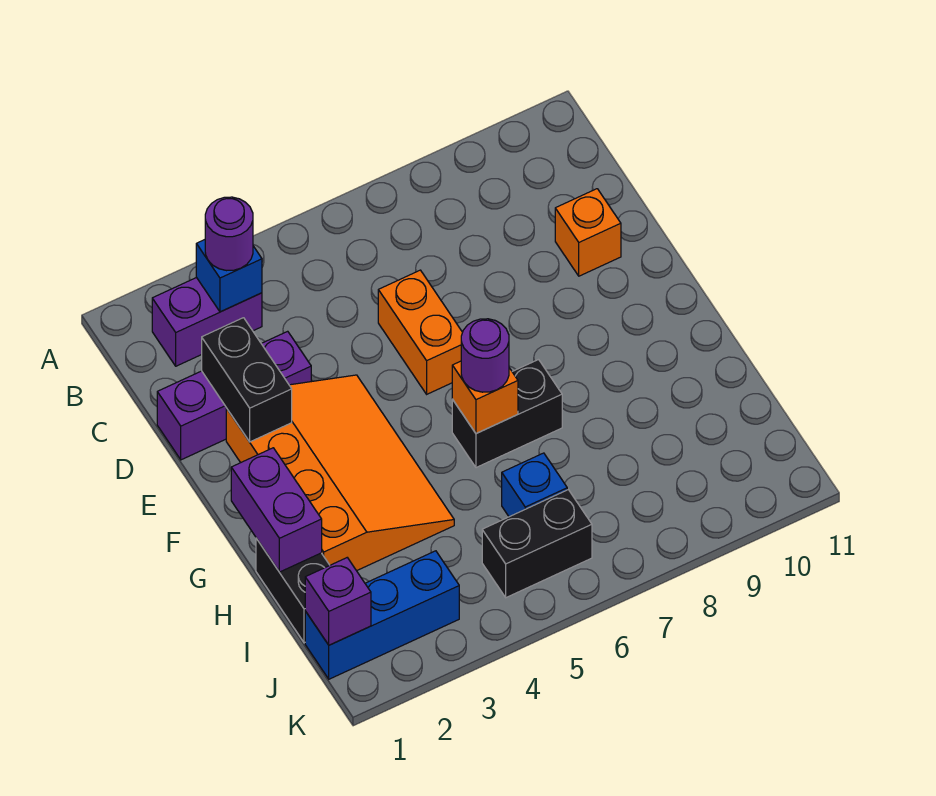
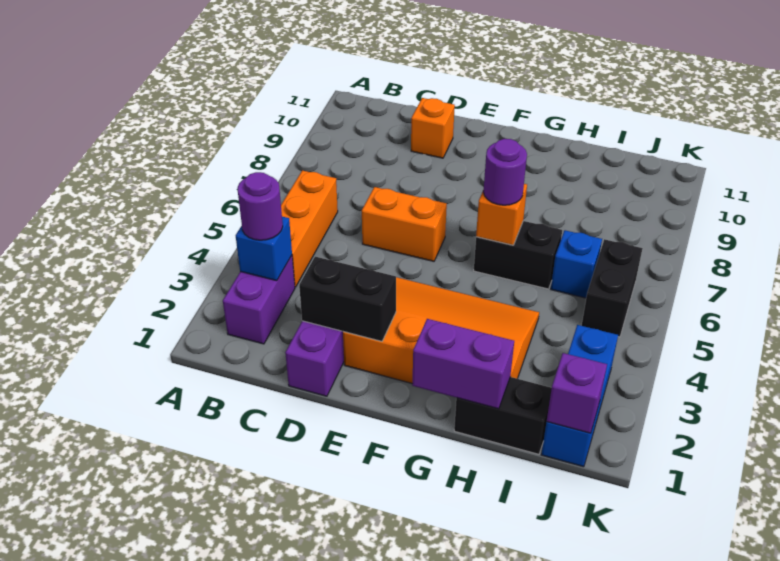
none -> orange brick B4:B6 level 1
black brick G6:G7 level 1 -> black brick G6:H6 level 1

